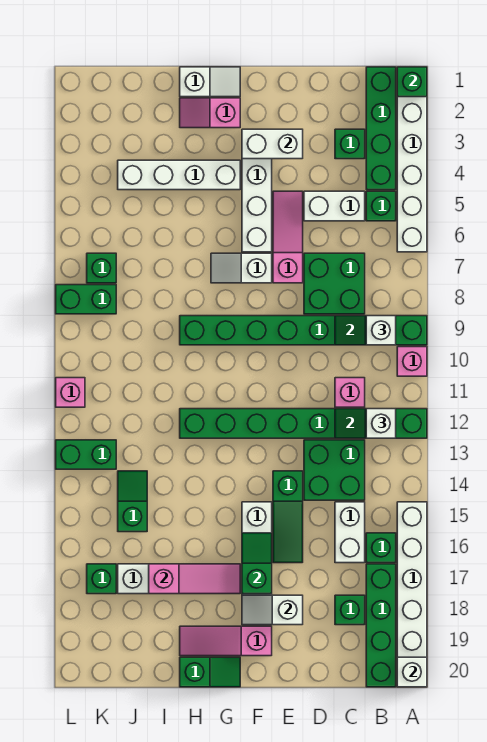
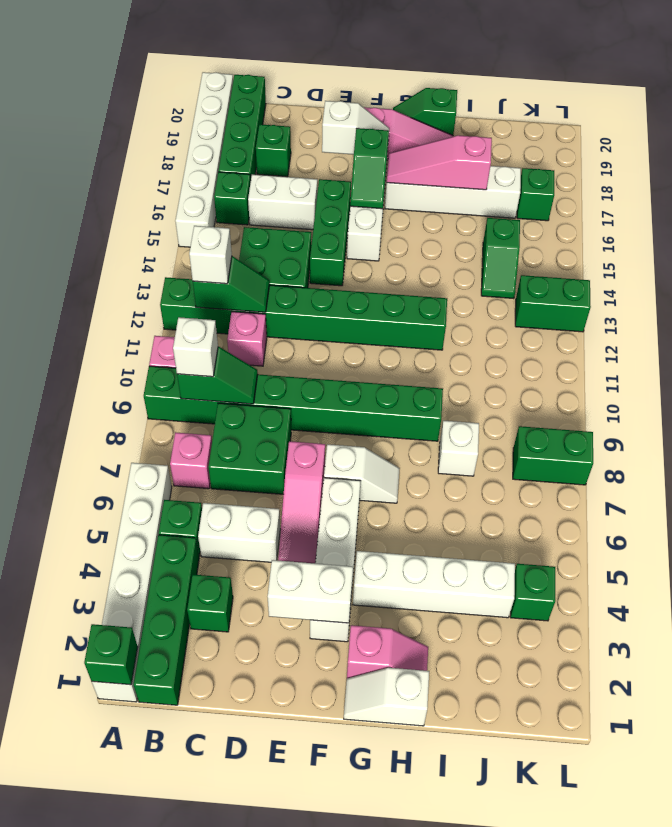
white brick A20 level 2 -> white brick I8 level 1
white brick C15:C16 level 1 -> white brick C16:D16 level 1
green slope E14:E16 level 1 top 14 -> green brick E14:E16 level 1
green brick K7 level 1 -> green brick K4 level 1
pink brick L11 level 1 -> pink brick B7 level 1

